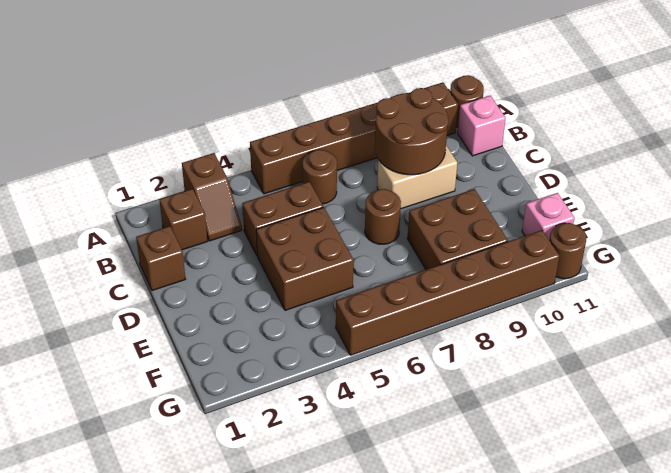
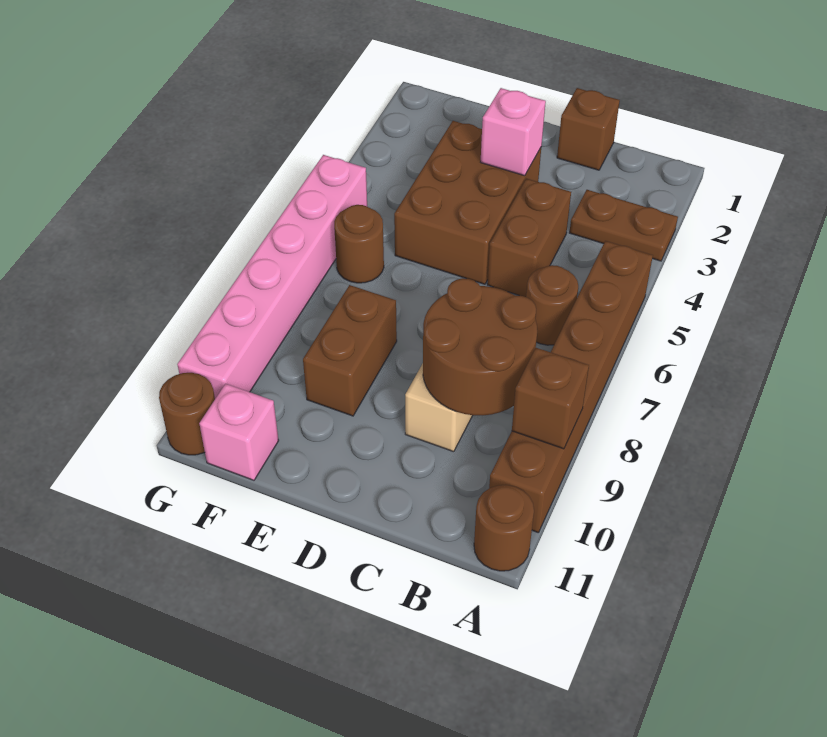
brown slope A3:B3 level 1 top A -> brown plate A3:B3 level 1
brown brick B2 level 1 -> brown brick A9 level 2
pink brick B11 level 1 -> pink brick D3 level 2
brown brick D4:E5 level 1 -> brown brick D3:E5 level 1
brown round brick D7 level 1 -> brown round brick F6 level 1
brown brick E8:F9 level 1 -> brown brick E8:E9 level 1
brown brick G5:G10 level 1 -> pink brick G5:G10 level 1

